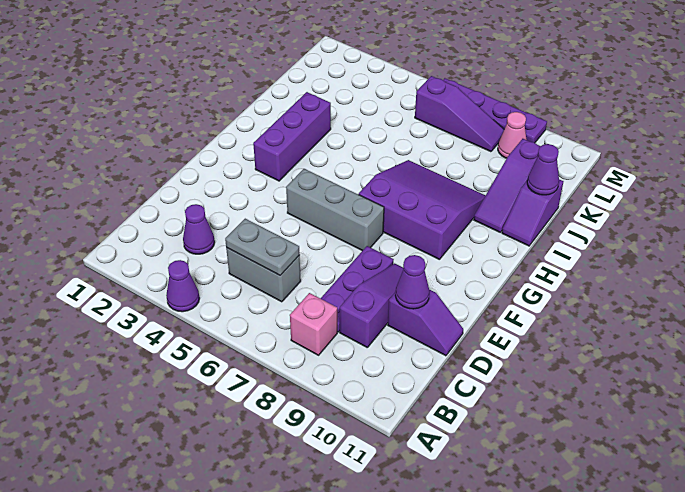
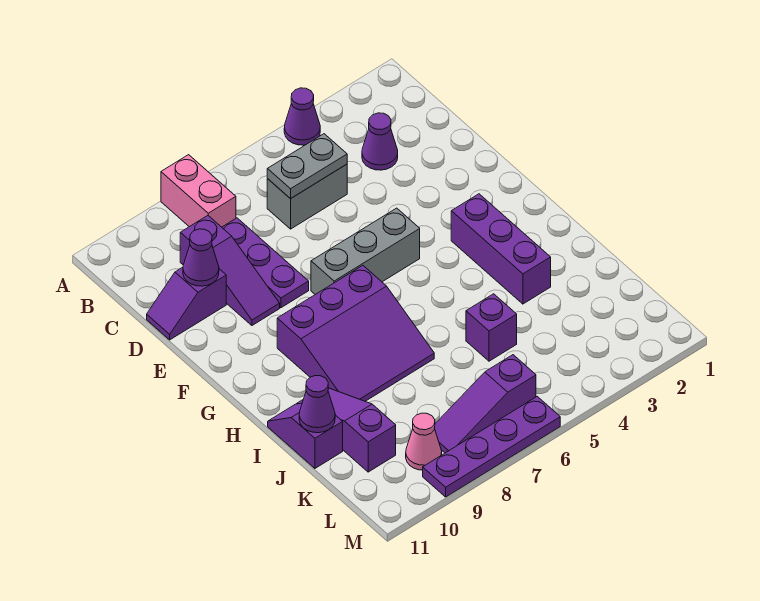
pink brick B8 level 1 -> pink brick A8:B8 level 1
none -> purple brick J5 level 1

